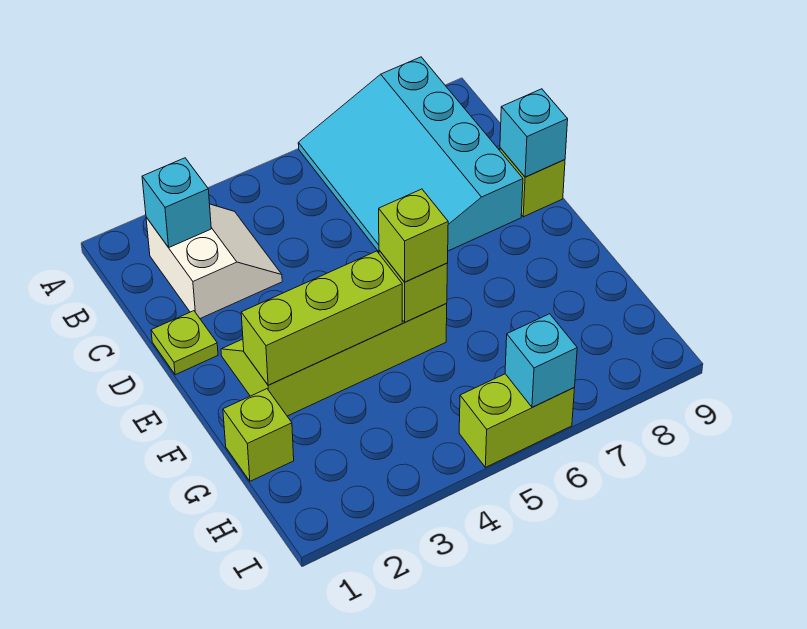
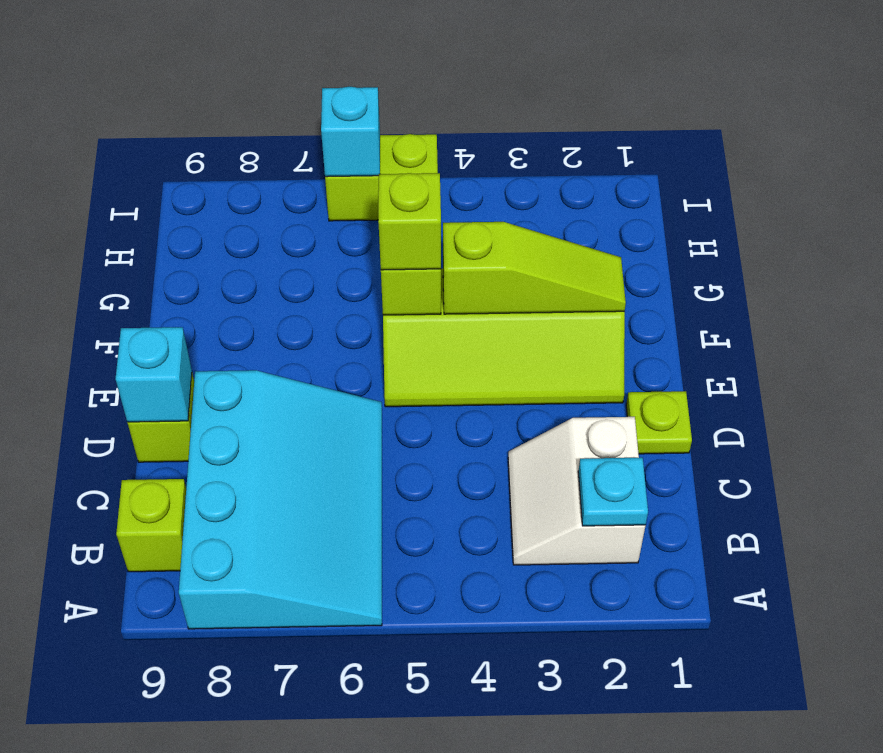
cyan brick B2 level 2 -> cyan plate B2 level 2
lime brick F2:F4 level 2 -> lime slope F2:F4 level 2 top 4
lime brick G1 level 1 -> lime brick B9 level 1

